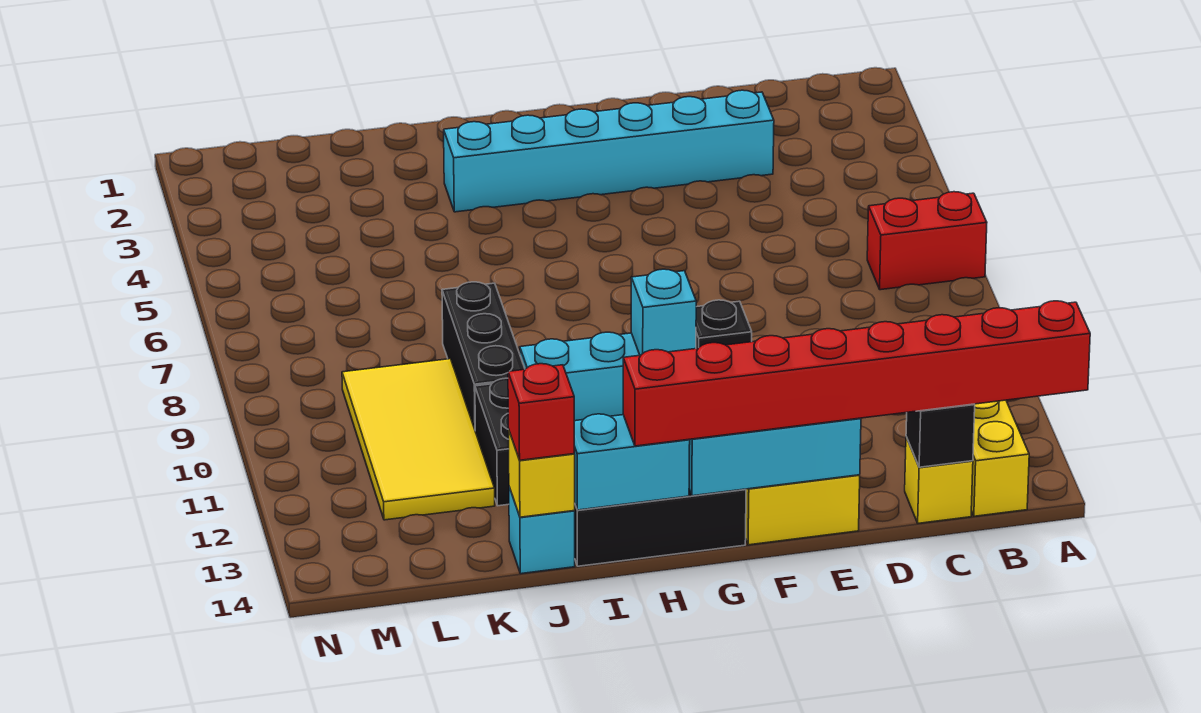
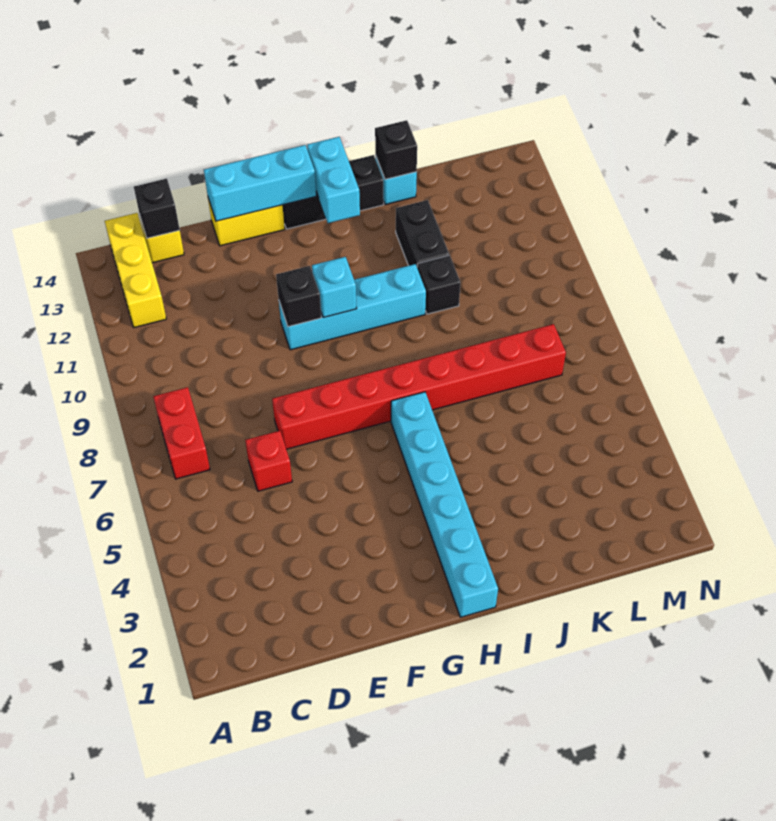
red brick A7:B7 level 1 -> red brick B7:B8 level 1
red brick A14:H14 level 3 -> red brick E7:L7 level 1
cyan brick D3:I3 level 1 -> cyan brick H1:H6 level 1
black plate F10 level 2 -> black brick F10 level 2
cyan brick H14:I14 level 2 -> cyan brick H13:H14 level 2
black brick J8:J10 level 1 -> black brick J10 level 1
yellow brick J14 level 2 -> black brick J14 level 2
red brick J14 level 3 -> red brick D6 level 1
yellow tile K9:L12 level 1 -> none

